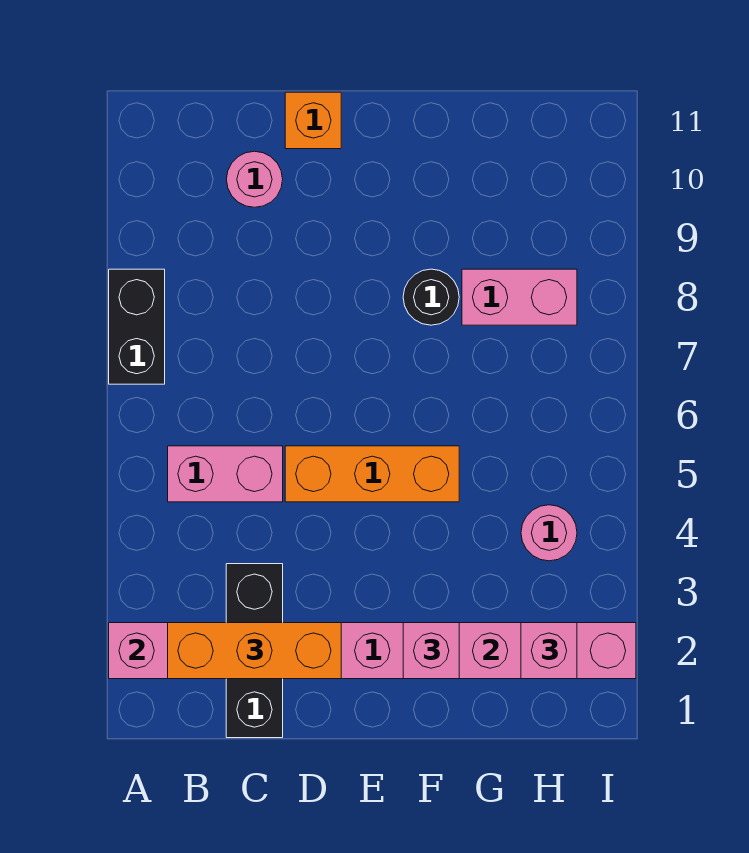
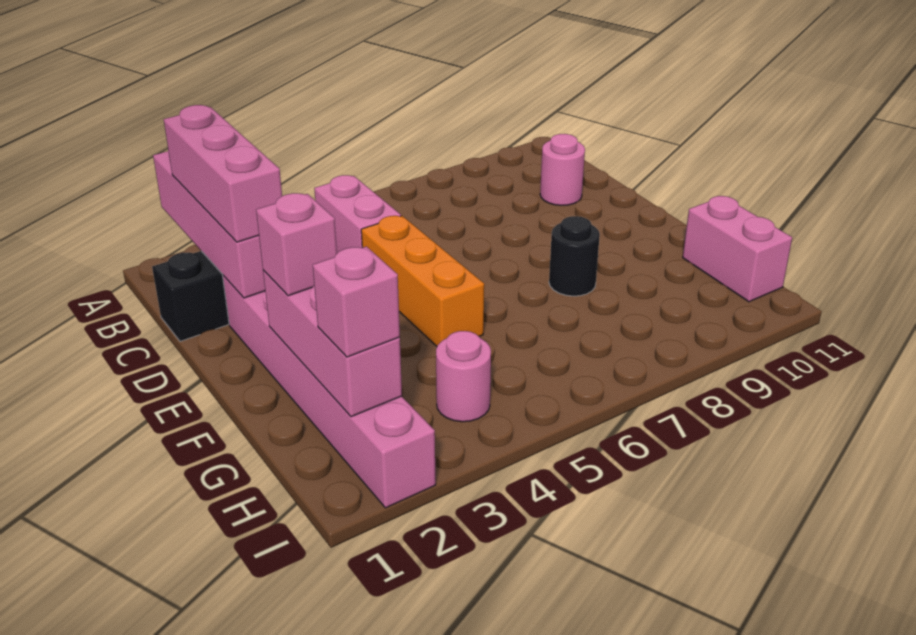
black brick A7:A8 level 1 -> none
orange brick B2:D2 level 3 -> pink brick B2:D2 level 3
orange brick D11 level 1 -> none
pink brick G8:H8 level 1 -> pink brick G11:H11 level 1

